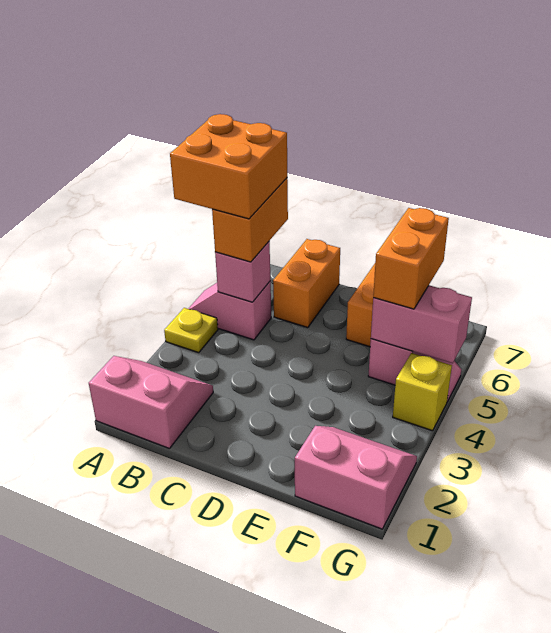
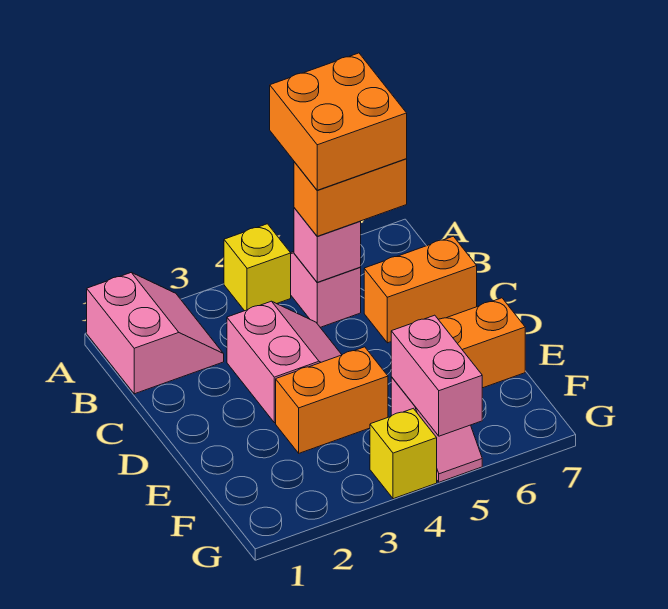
yellow plate A4 level 1 -> yellow brick A4 level 1
pink slope F1:G2 level 1 top 1 -> pink slope C3:D4 level 1 top 3
orange brick F5:F6 level 3 -> orange brick E3:E4 level 1

